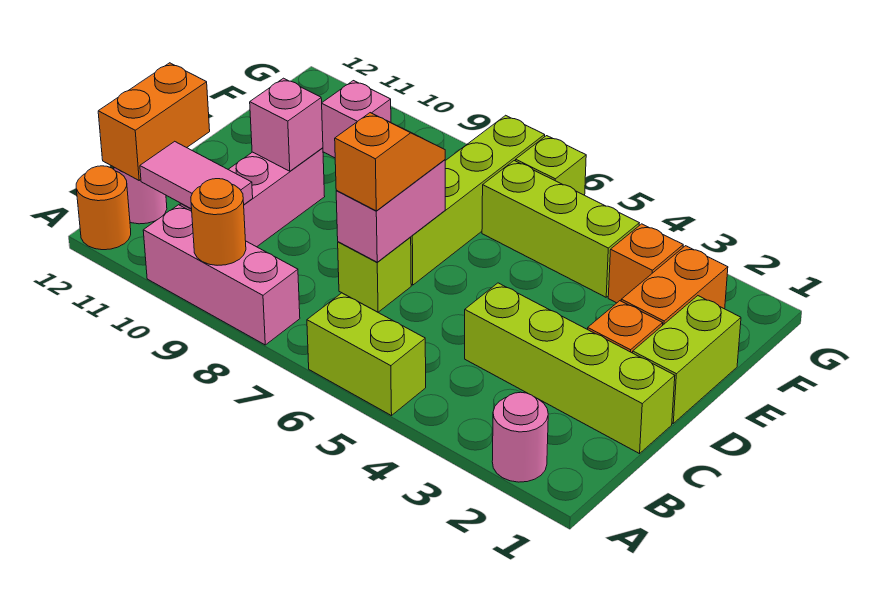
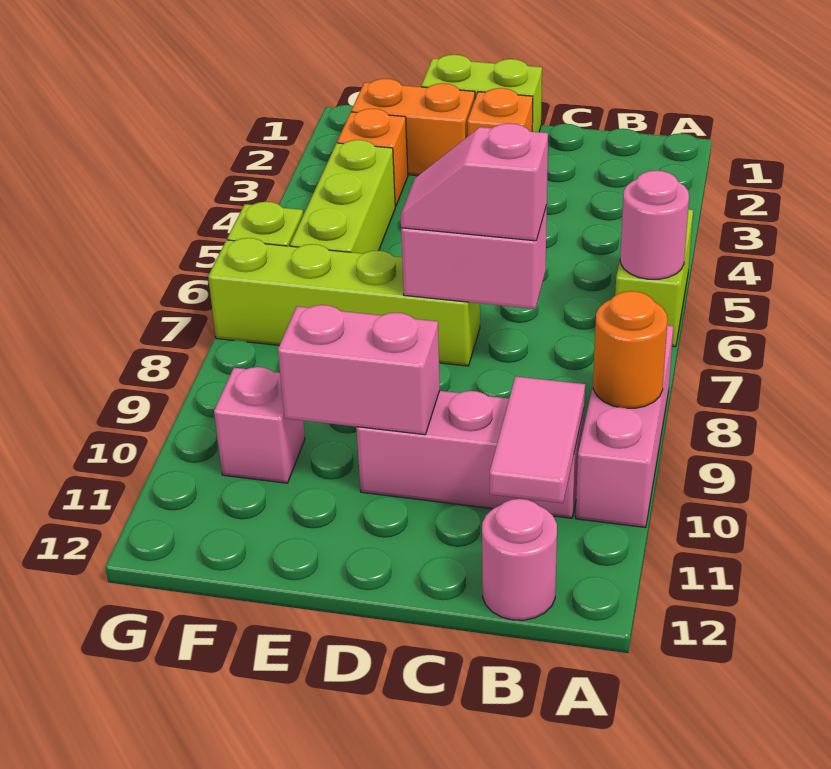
pink round brick A2 level 1 -> pink round brick A6 level 2
orange round brick A12 level 1 -> none
orange brick B12:C12 level 2 -> none
lime brick C1:C4 level 1 -> none
lime brick C7 level 1 -> none
orange slope C7:D7 level 3 top C -> pink slope C7:D7 level 3 top C
pink brick D10 level 2 -> pink brick D10:E10 level 2

